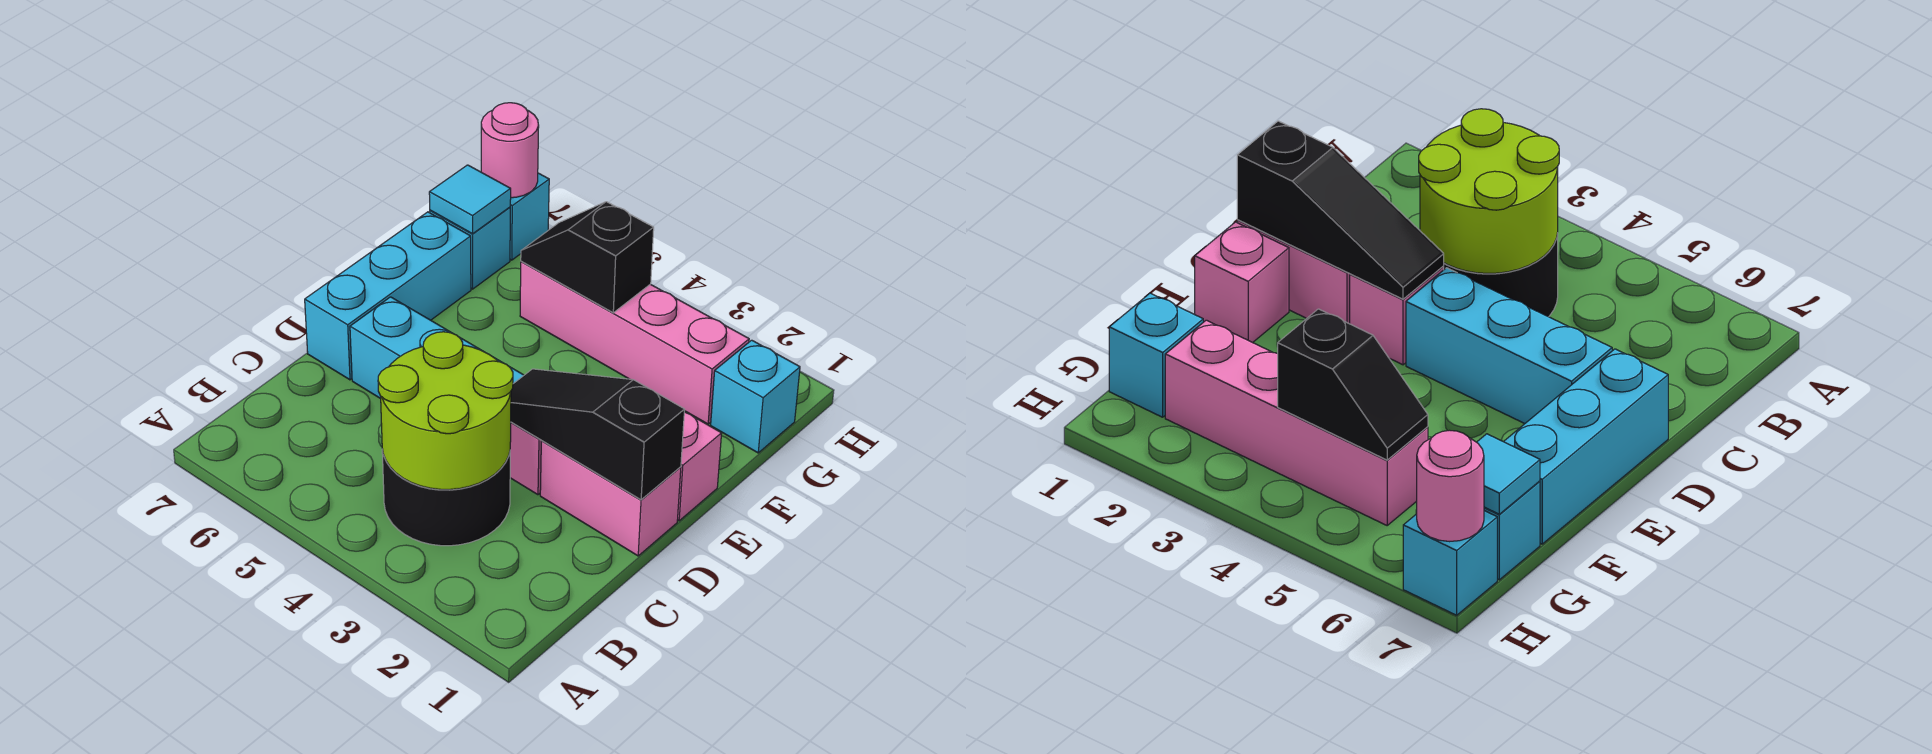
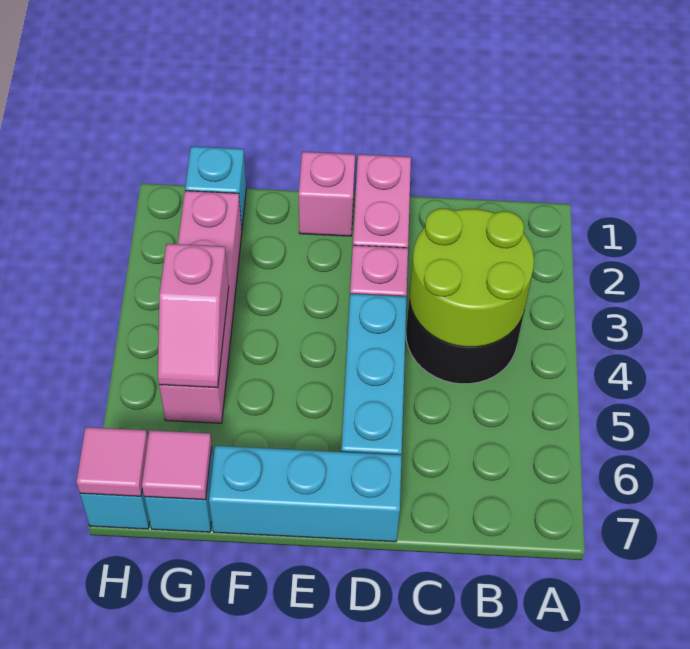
black slope D1:D3 level 2 top 1 -> none
black slope G4:G5 level 2 top 4 -> pink slope G4:G5 level 2 top 4
cyan tile G7 level 2 -> pink tile G7 level 2
pink round brick H7 level 2 -> pink tile H7 level 2

